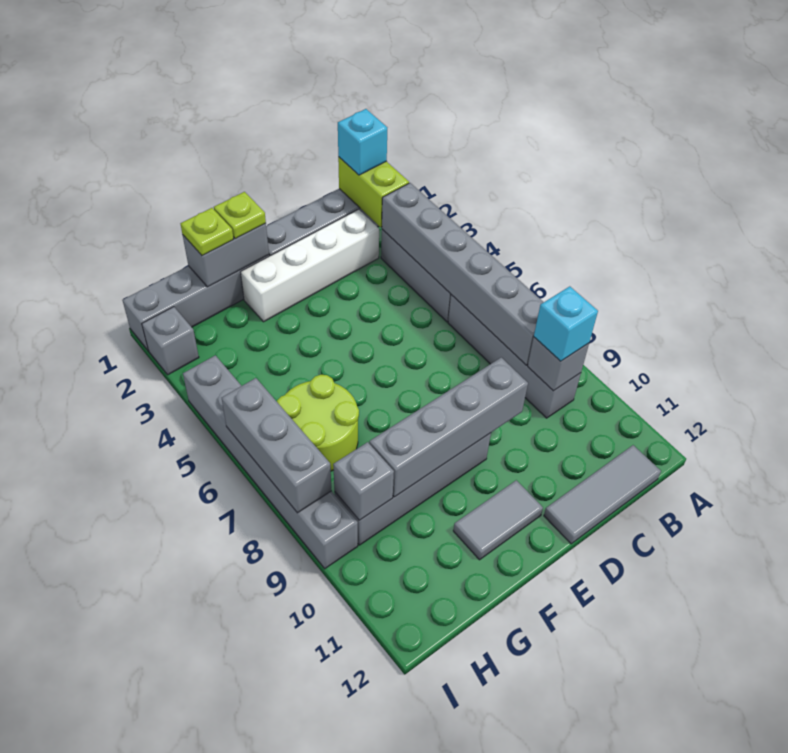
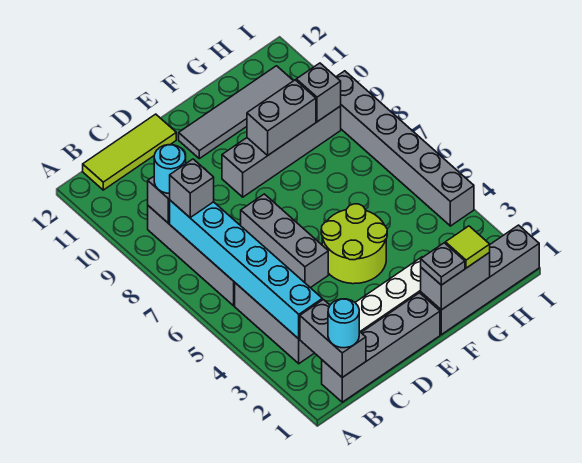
lime brick B1:B2 level 2 -> grey brick B1:B2 level 2
cyan brick B1 level 3 -> cyan round brick B1 level 3
grey brick B3:B8 level 2 -> cyan brick B3:B8 level 2
cyan brick B9 level 3 -> cyan round brick B9 level 3
grey tile B12:D12 level 1 -> lime tile B12:D12 level 1
grey brick D9:G9 level 2 -> grey brick F9:G9 level 2
grey tile E11:F11 level 1 -> grey tile E11:H11 level 1
lime plate F1 level 3 -> grey plate F1 level 3
lime plate G1 level 3 -> lime tile G1 level 3
lime round brick G6:H7 level 1 -> lime round brick E4:F5 level 1
grey brick I2 level 1 -> grey brick B8 level 3
grey brick I6:I8 level 2 -> grey brick D5:D7 level 1

